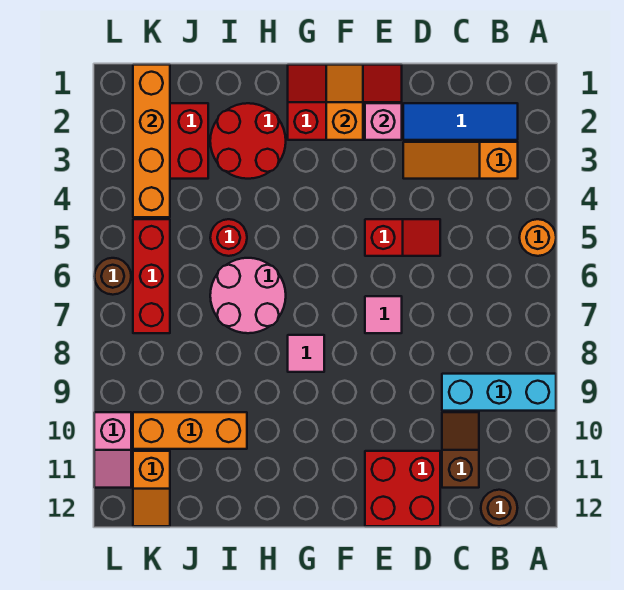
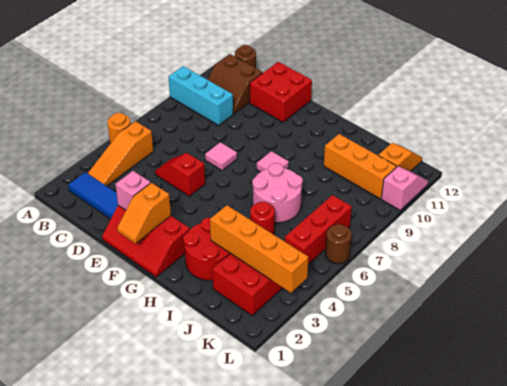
orange slope B3:D3 level 1 top B -> orange slope B3:B5 level 1 top 5
brown slope C10:C11 level 1 top 11 -> brown slope B10:C11 level 1 top 11
orange brick K1:K4 level 2 -> orange brick I3:L3 level 2

